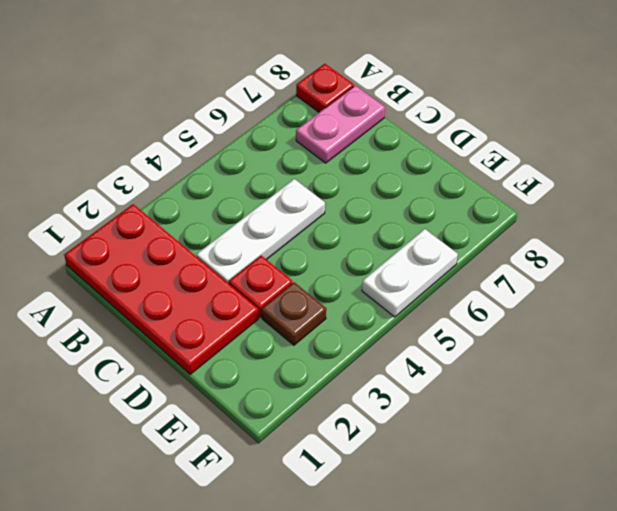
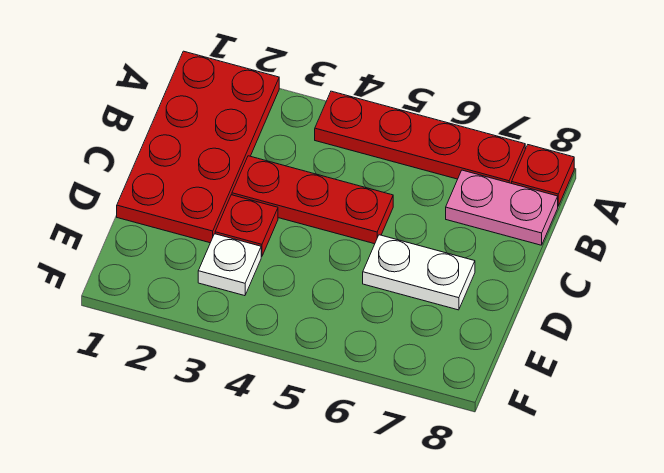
none -> red plate A4:A7 level 1
white plate C3:C5 level 1 -> red plate C3:C5 level 1
brown plate E3 level 1 -> white plate E3 level 1
white plate F5:F6 level 1 -> white plate D6:D7 level 1

